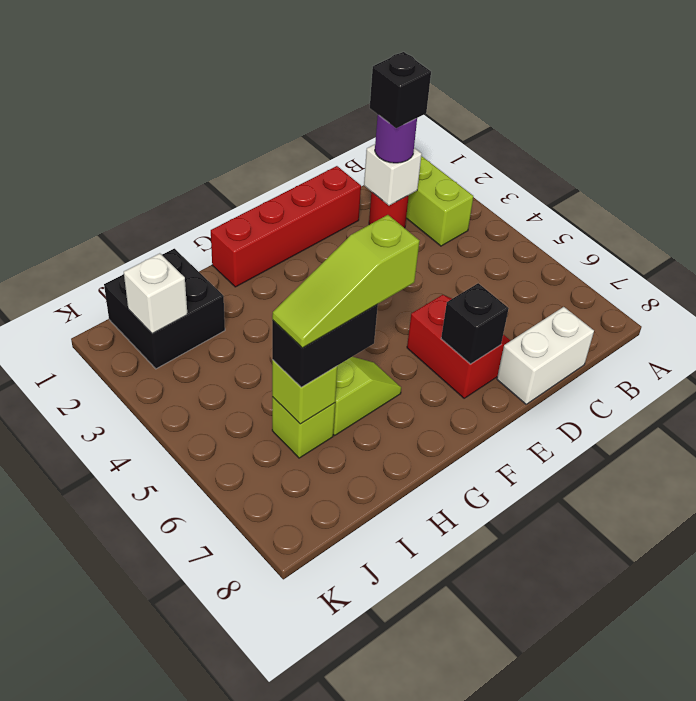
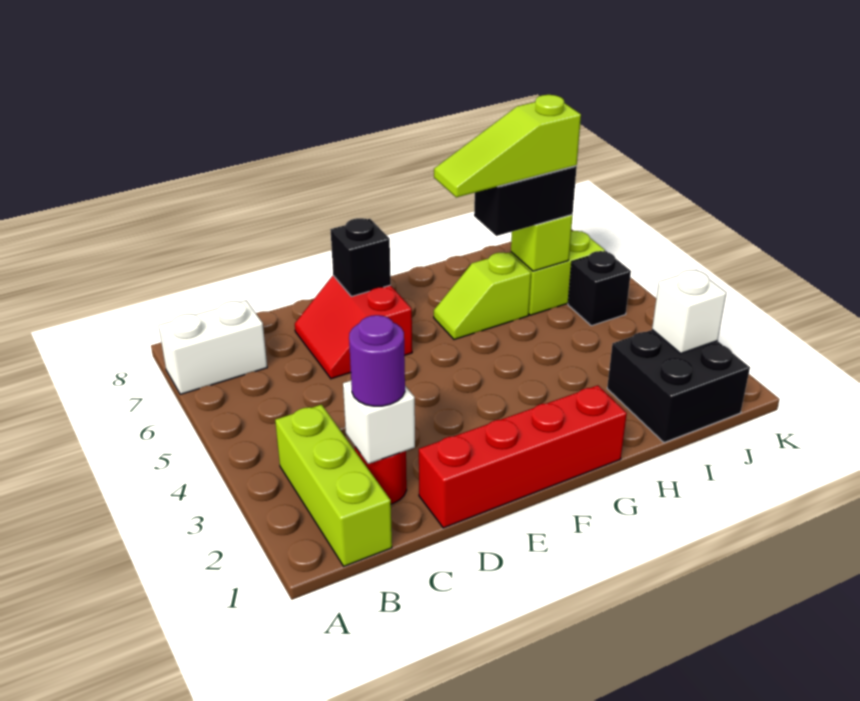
black brick C2 level 4 -> black brick J5 level 1
white brick C8:D8 level 1 -> white brick A7:B7 level 1
lime slope G6:I6 level 4 top G -> lime slope G6:I6 level 4 top I
lime brick I6 level 1 -> lime brick I6:J6 level 1

